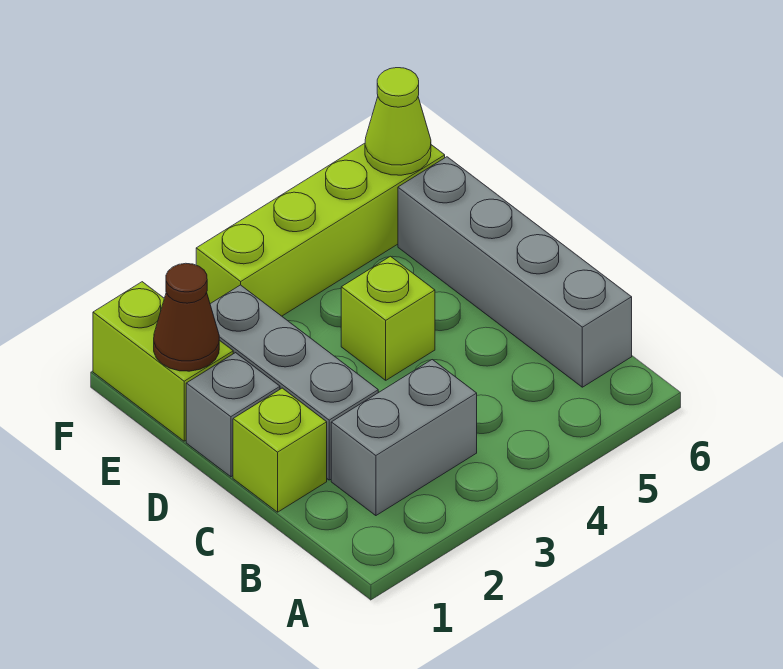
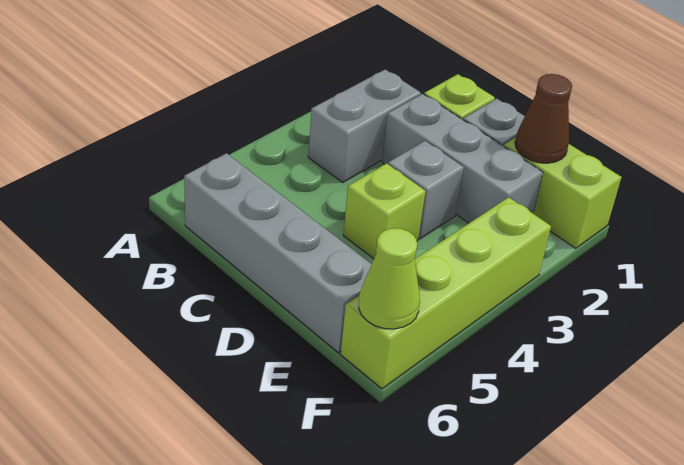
none -> grey brick D3 level 1

